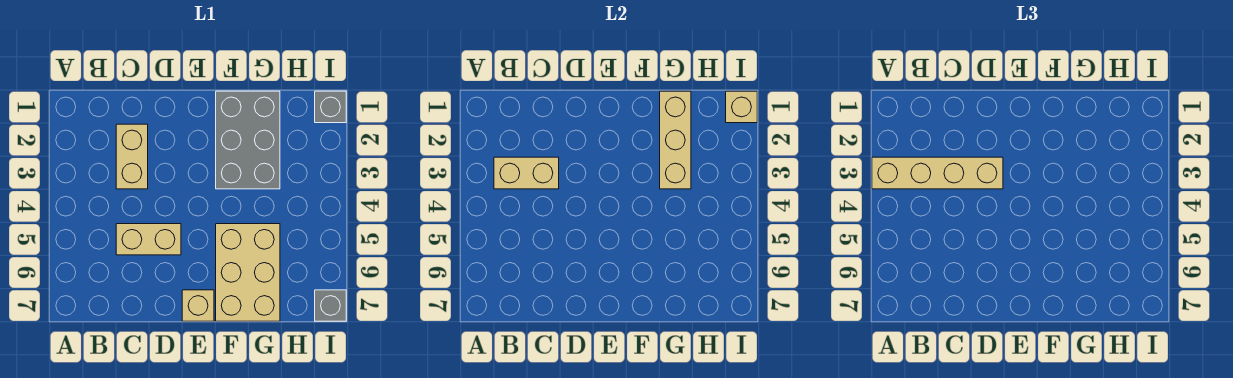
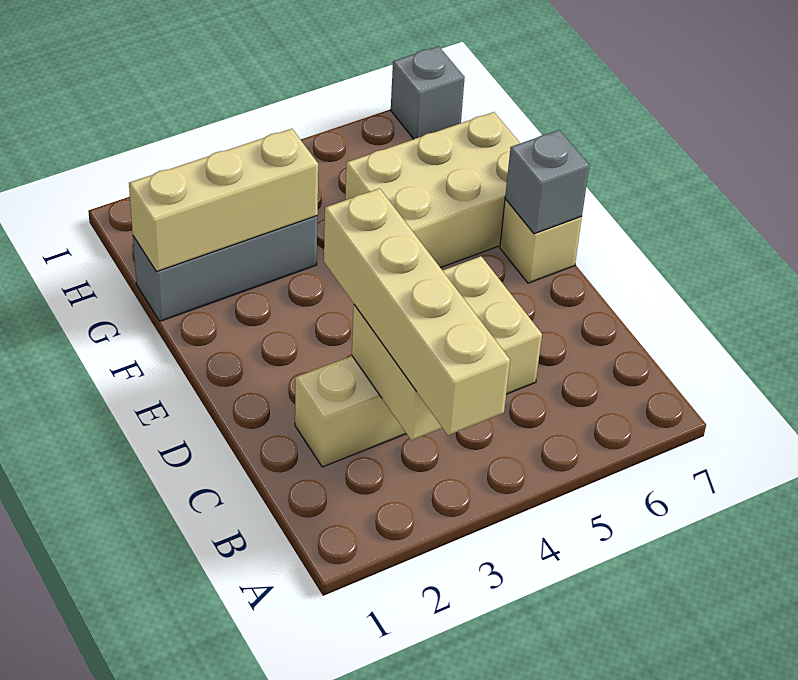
grey brick F1:G3 level 1 -> grey brick G1:G3 level 1
grey brick I1 level 1 -> grey brick E7 level 2
tan brick I1 level 2 -> none

